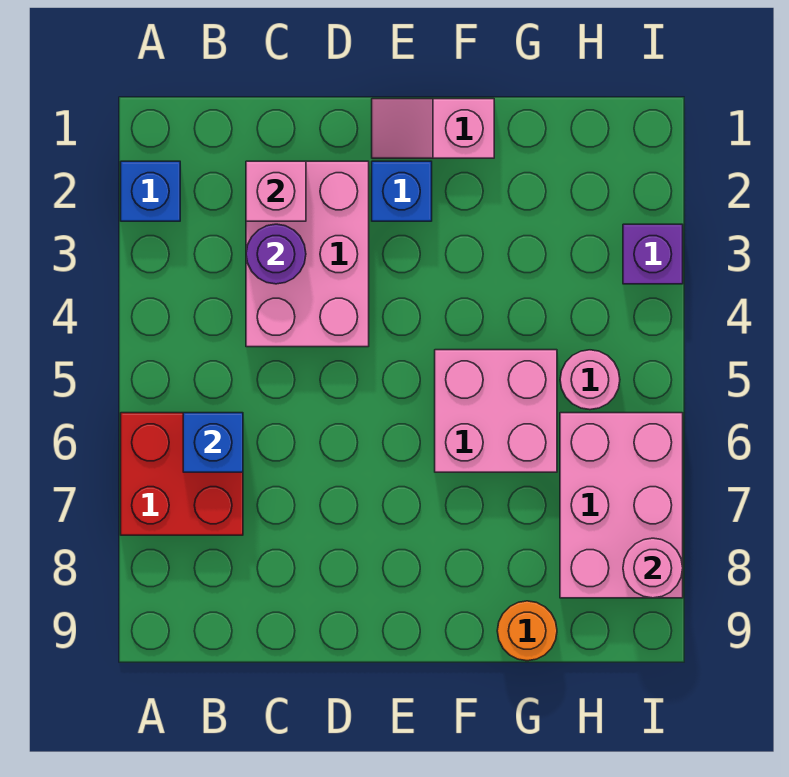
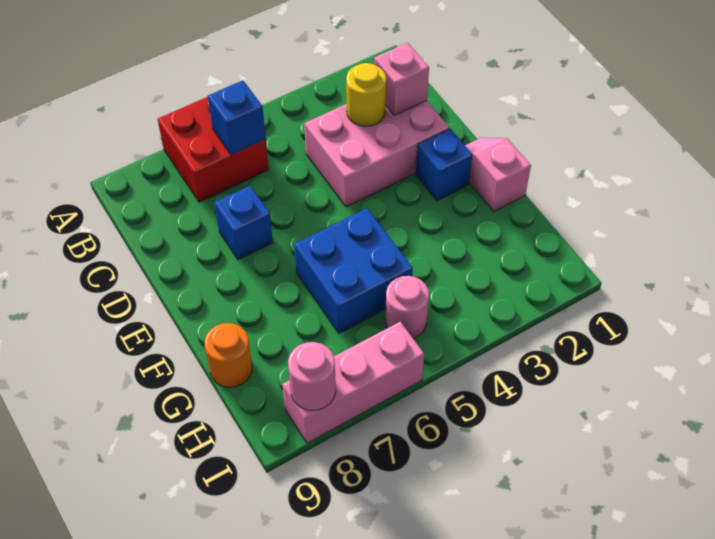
blue brick A2 level 1 -> blue brick D7 level 1
purple round brick C3 level 2 -> yellow round brick C3 level 2
pink brick F5:G6 level 1 -> blue brick F5:G6 level 1
pink brick H6:I8 level 1 -> pink brick I6:I8 level 1
purple brick I3 level 1 -> none

